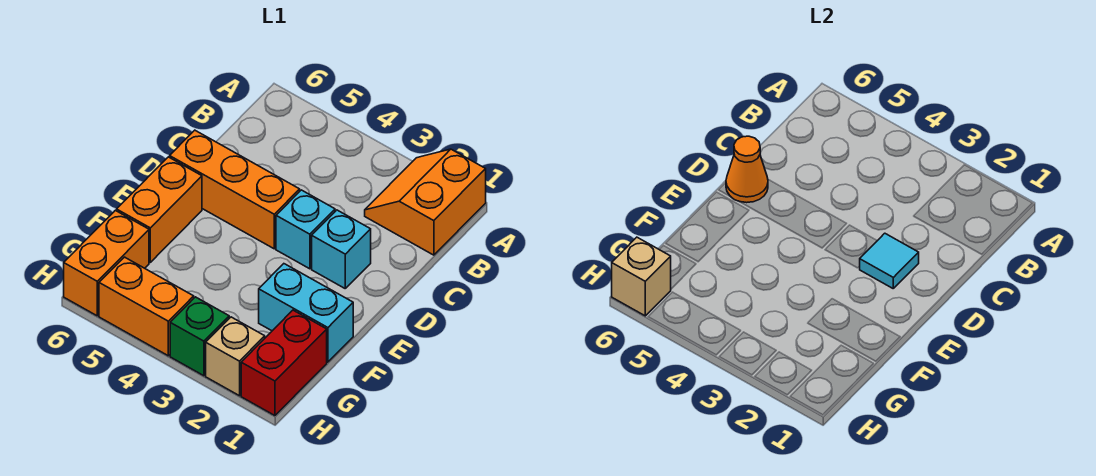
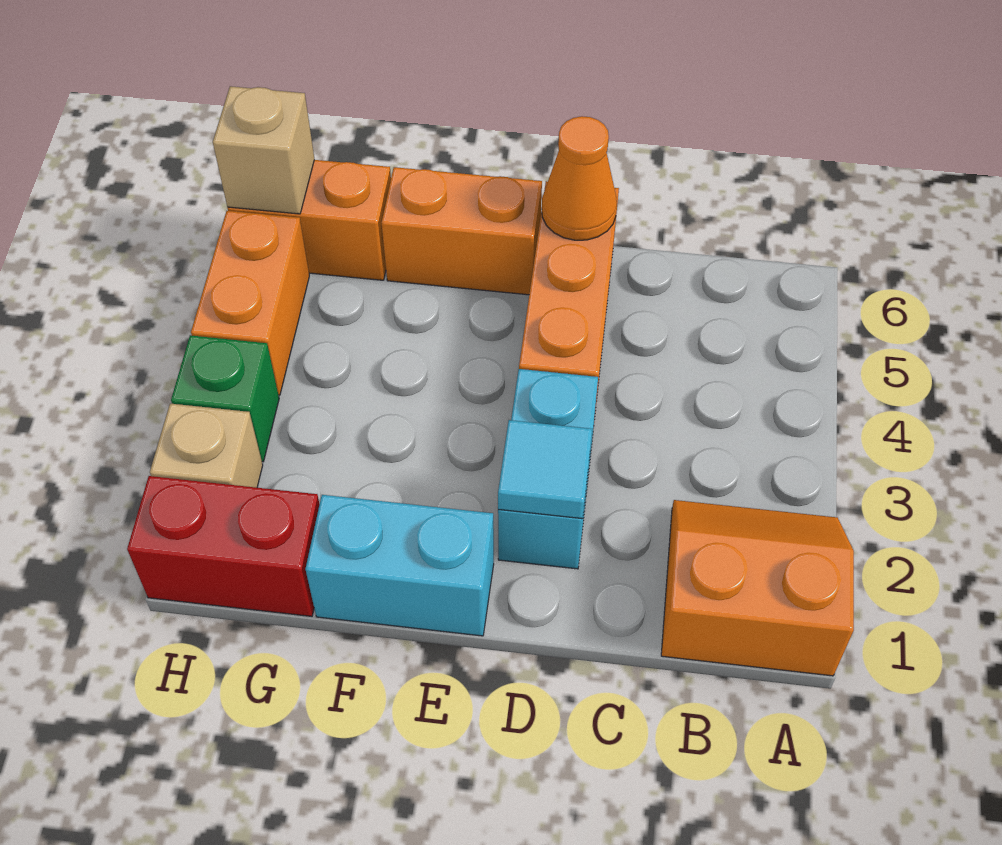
cyan brick F1:F2 level 1 -> cyan brick E1:F1 level 1

